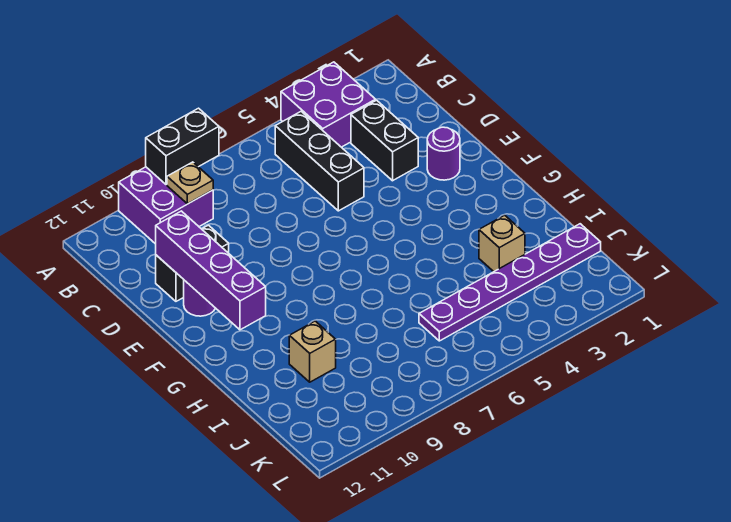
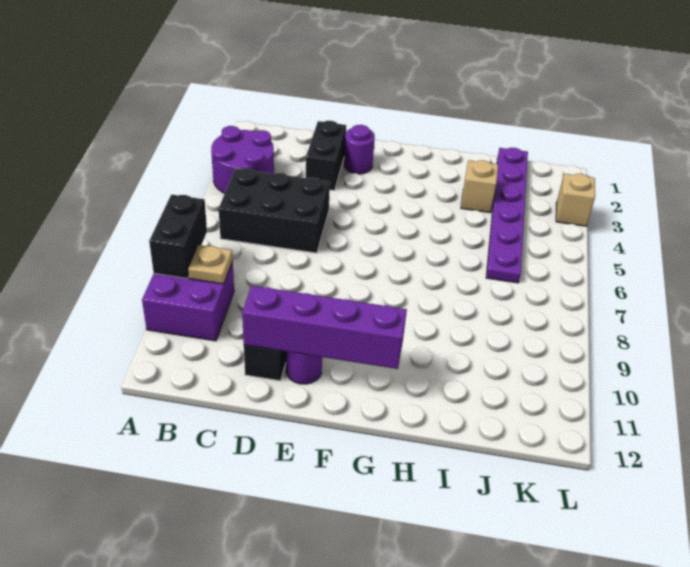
purple brick A3:B4 level 1 -> purple round brick A3:B4 level 1
black brick B5:D5 level 1 -> black brick B5:D6 level 1
black brick C3:D3 level 1 -> black brick D2:D3 level 1
tan brick I10 level 1 -> tan brick L3 level 1

